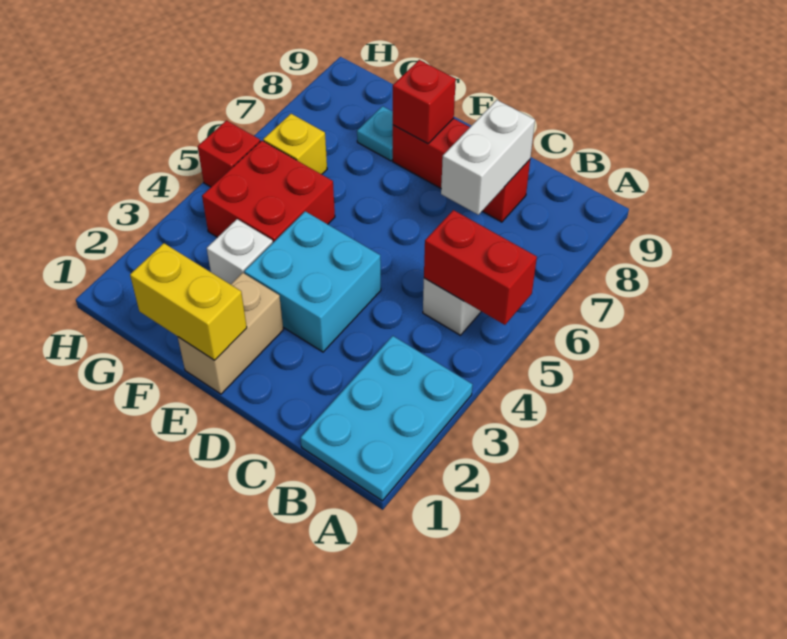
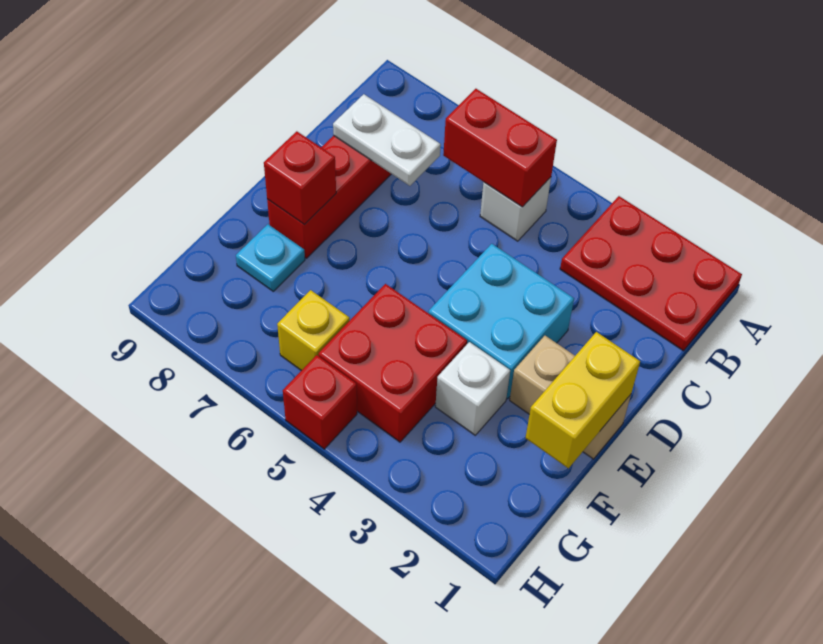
cyan plate A1:B3 level 1 -> red plate A1:B3 level 1
red brick A5:B5 level 2 -> red brick B5:B6 level 2
white brick C7:C8 level 2 -> white plate C7:C8 level 2

